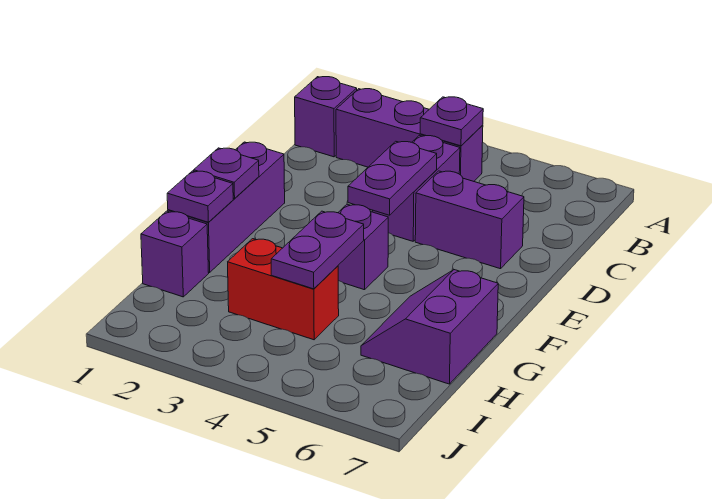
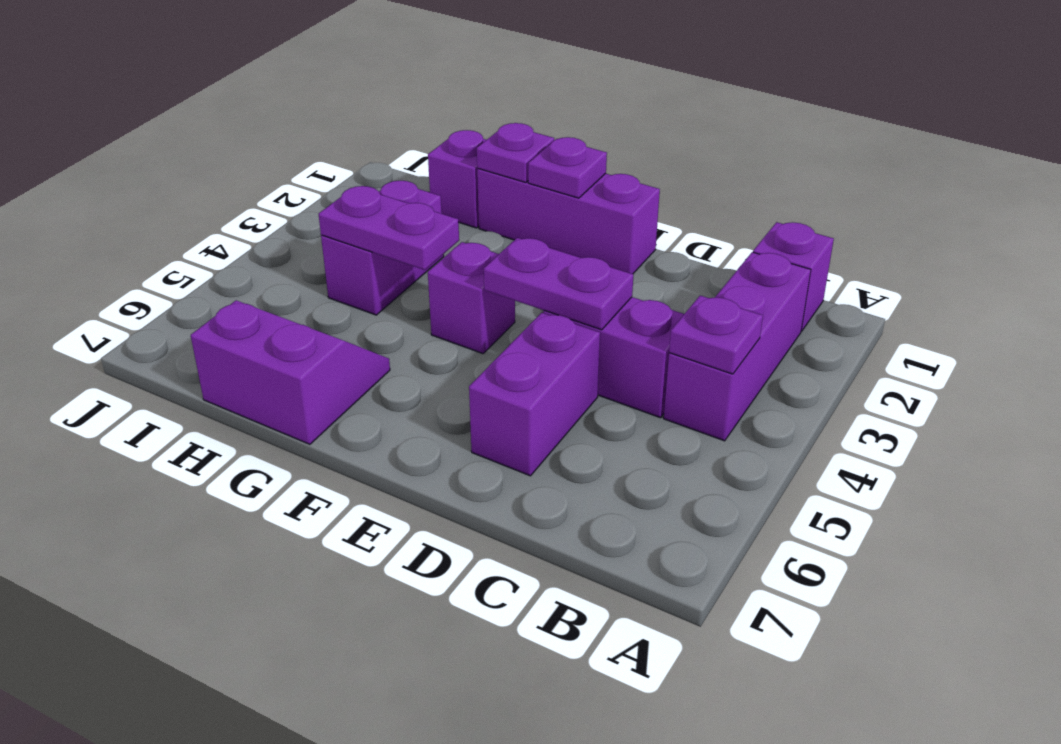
red brick H3:H4 level 1 -> purple brick H3:H4 level 1

